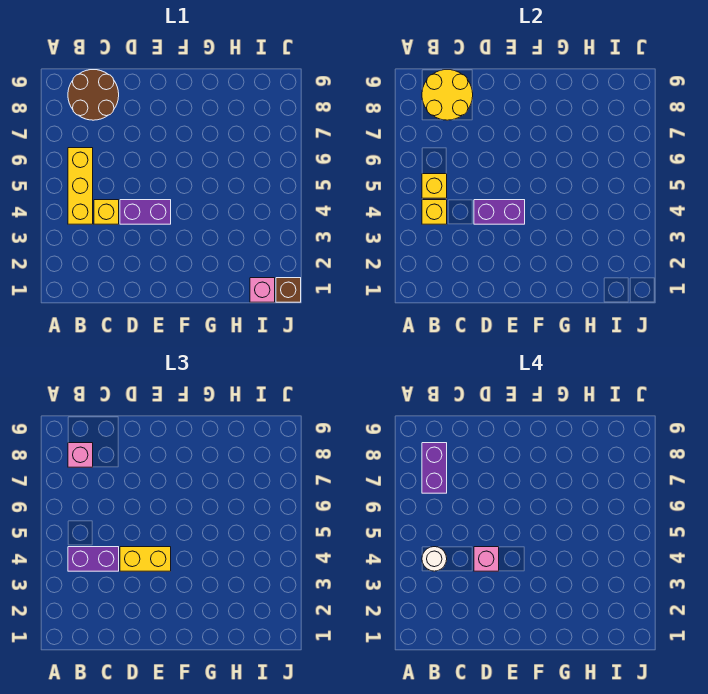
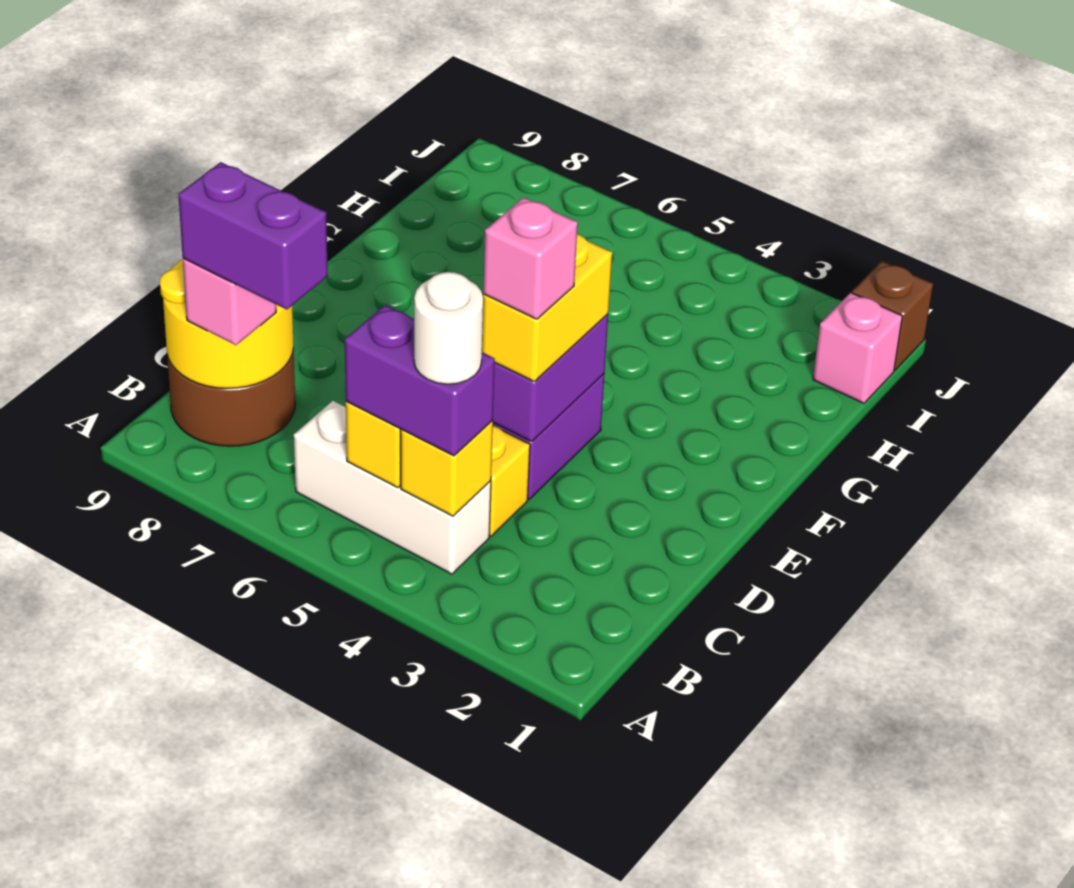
yellow brick B4:B6 level 1 -> white brick B4:B6 level 1
purple brick B4:C4 level 3 -> purple brick B4:B5 level 3

